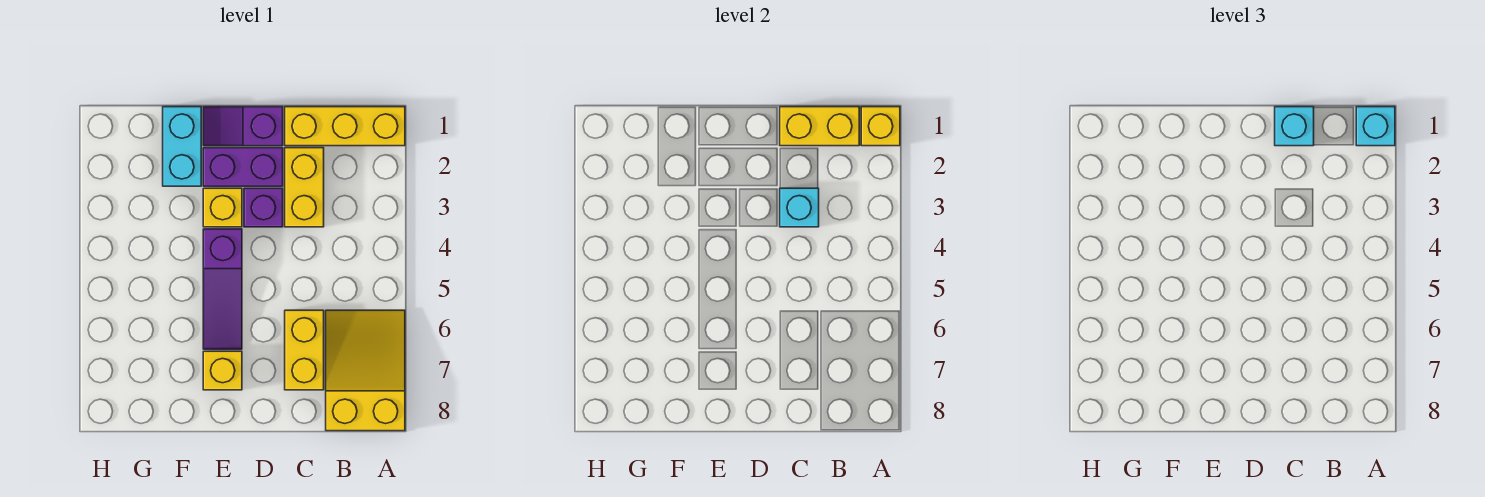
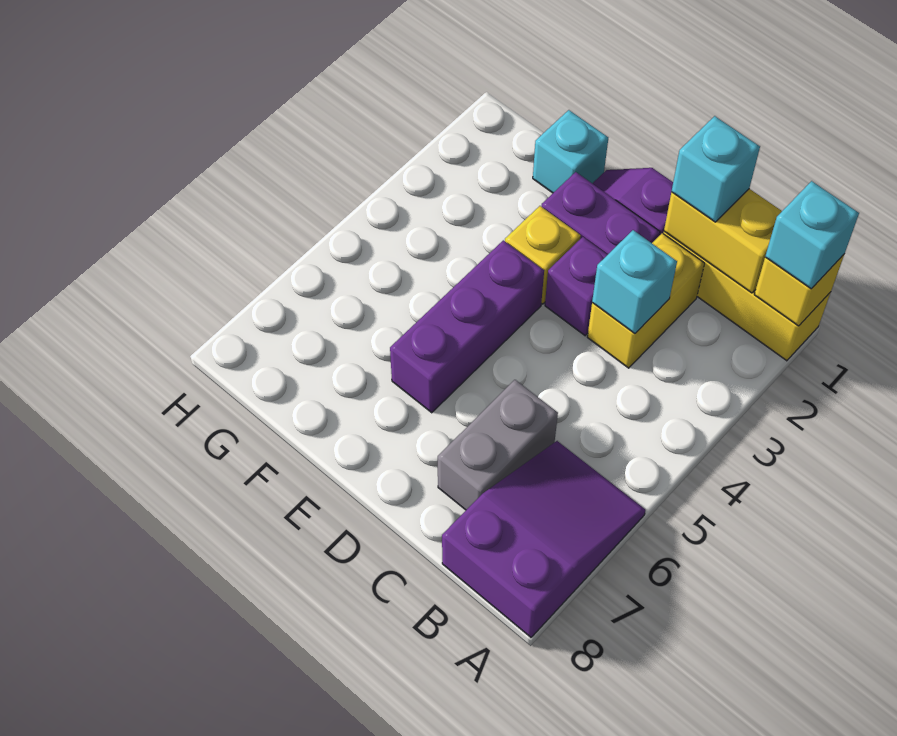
yellow slope A6:B8 level 1 top 8 -> purple slope A6:B8 level 1 top 8
yellow brick C6:C7 level 1 -> grey brick C6:C7 level 1
purple slope E4:E6 level 1 top 4 -> purple brick E4:E6 level 1
yellow brick E7 level 1 -> none
cyan brick F1:F2 level 1 -> cyan brick F1 level 1

